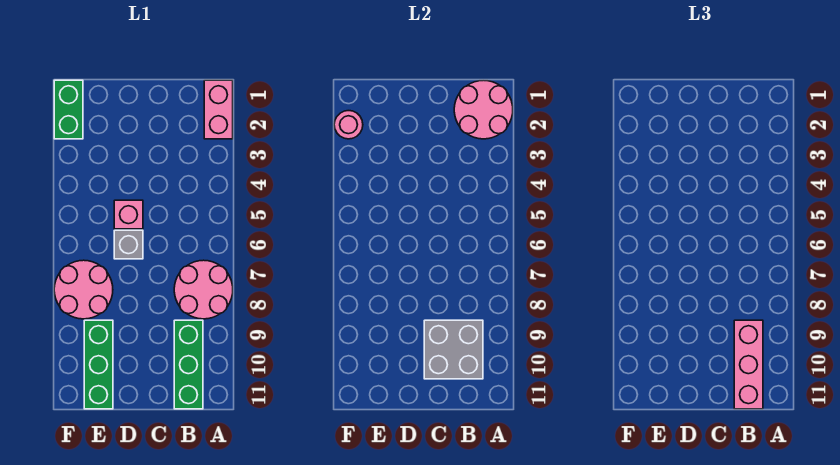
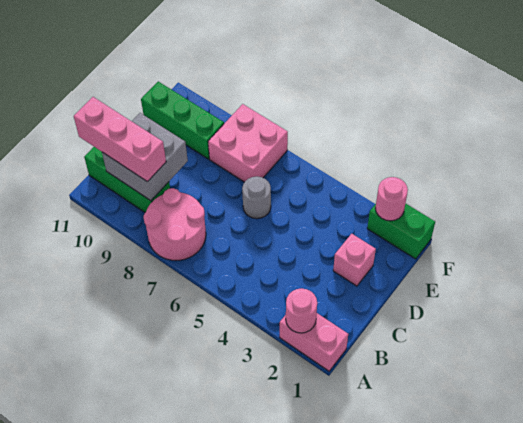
pink round brick A1:B2 level 2 -> pink round brick A2 level 2
pink brick D5 level 1 -> pink brick D2 level 1
grey brick D6 level 1 -> grey round brick D6 level 1
pink round brick E7:F8 level 1 -> pink brick E7:F8 level 1

